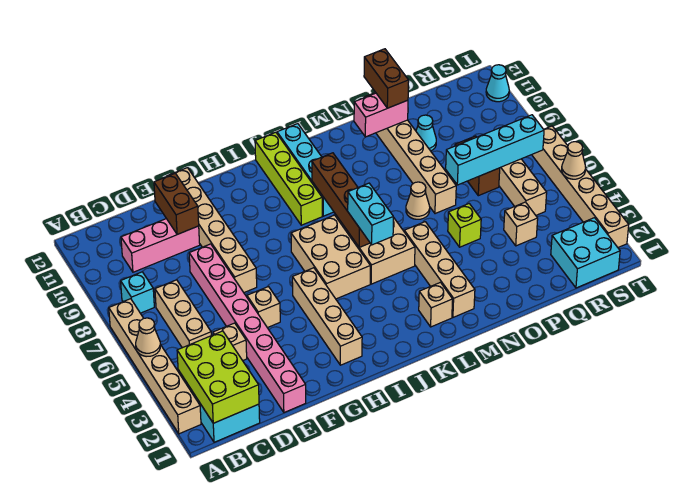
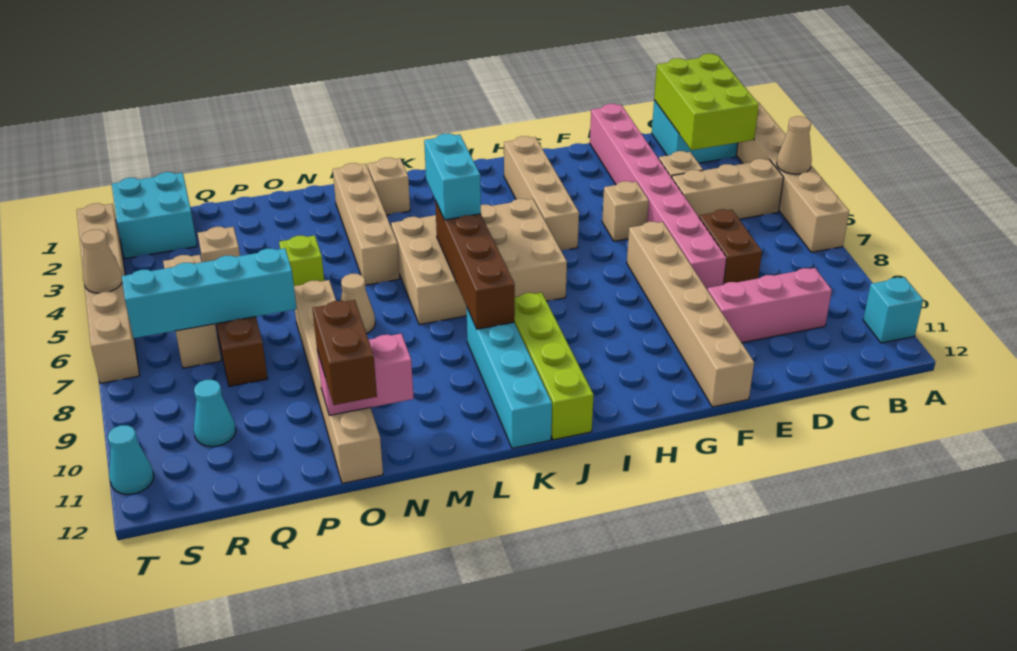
cyan brick B8 level 1 -> cyan brick A11 level 1
tan brick C5:C7 level 1 -> tan brick B5:D5 level 1
brown brick E10:E11 level 2 -> brown brick D7:D8 level 1
cyan cone P10 level 1 -> cyan cone R10 level 1

